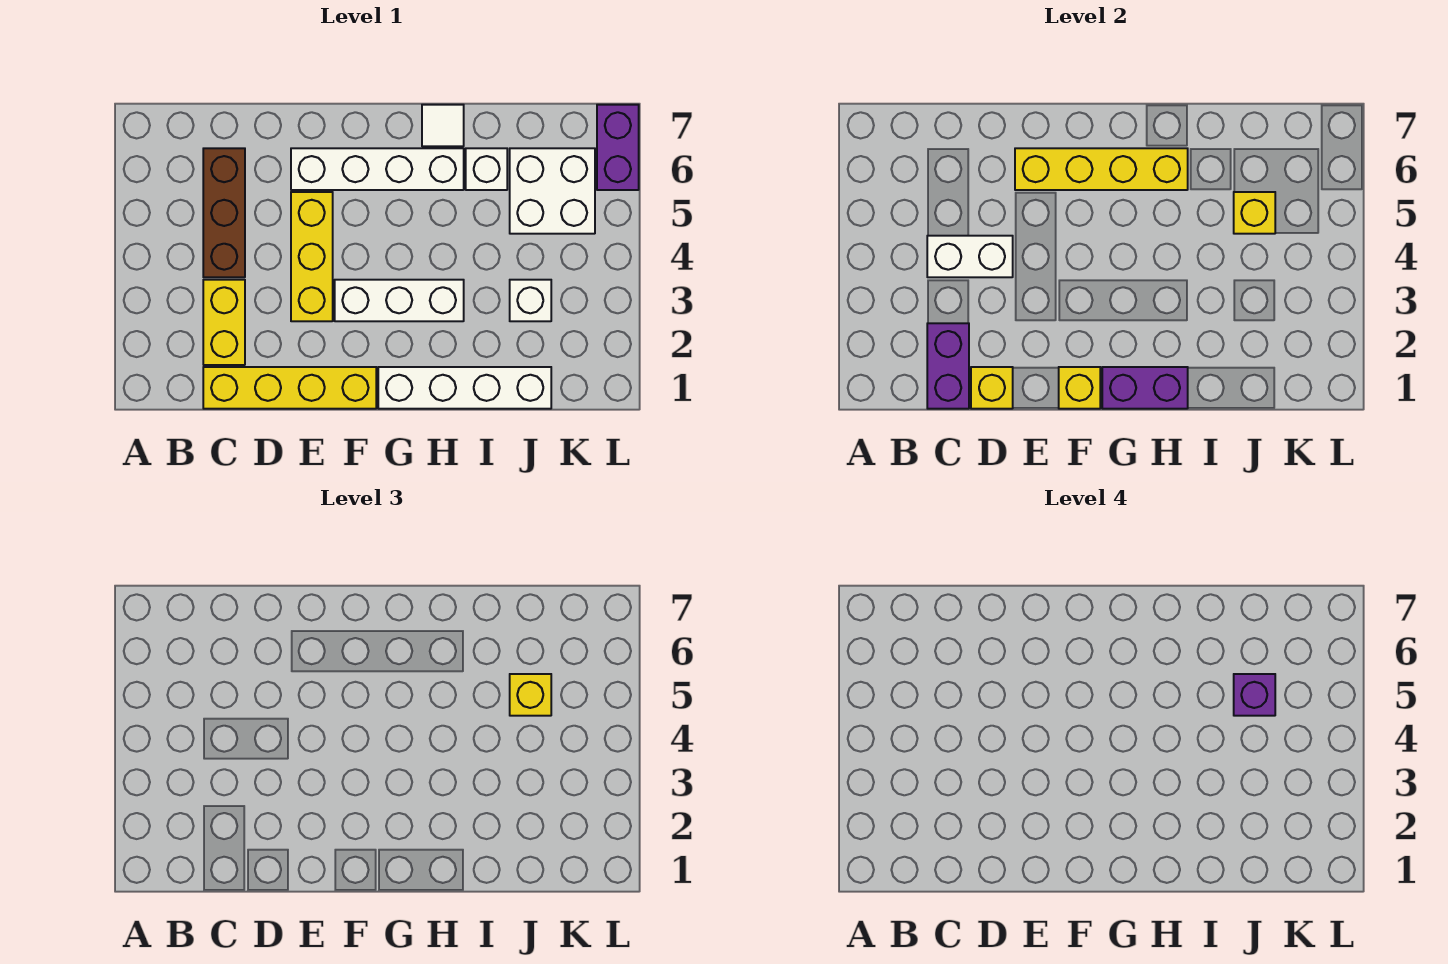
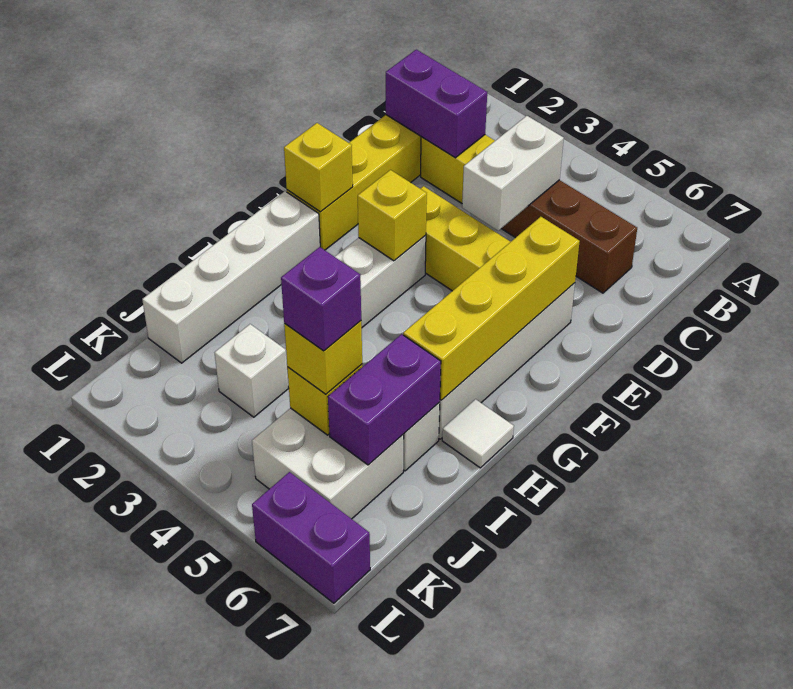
yellow brick D1 level 2 -> yellow brick F3 level 2
purple brick G1:H1 level 2 -> purple brick I6:J6 level 2

